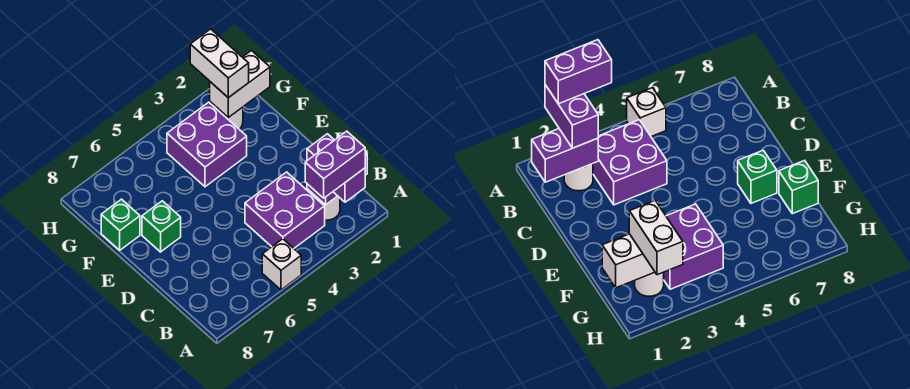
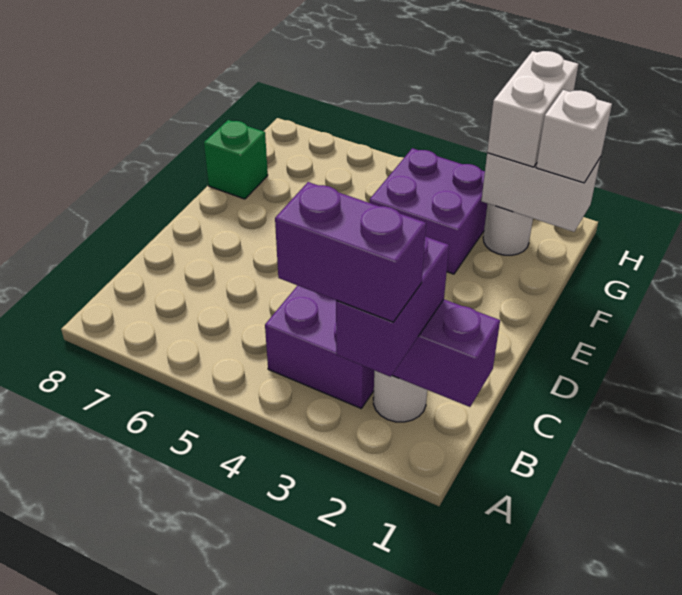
white brick A5 level 1 -> white brick G1 level 3
green brick E7 level 1 -> none

